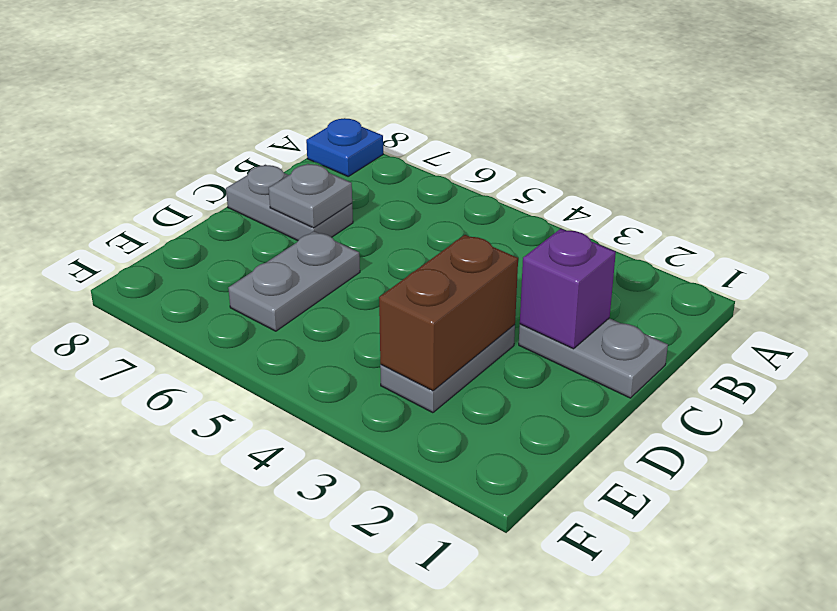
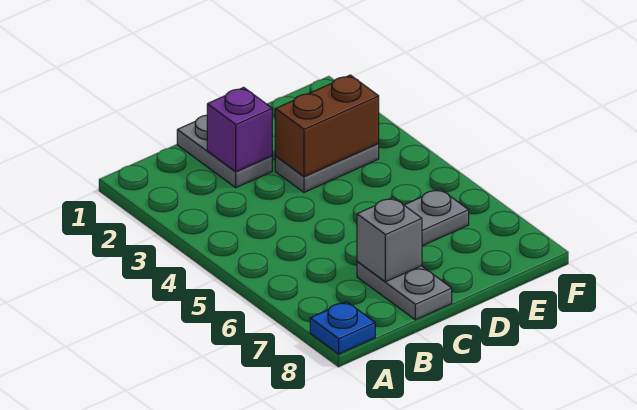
grey plate C7 level 2 -> grey brick C7 level 2

